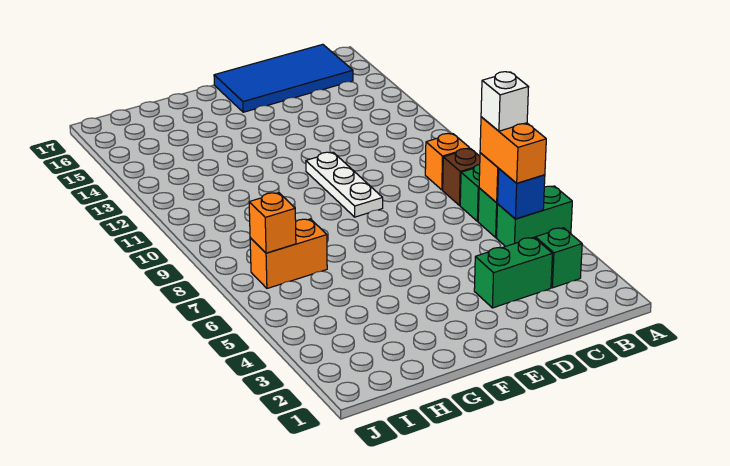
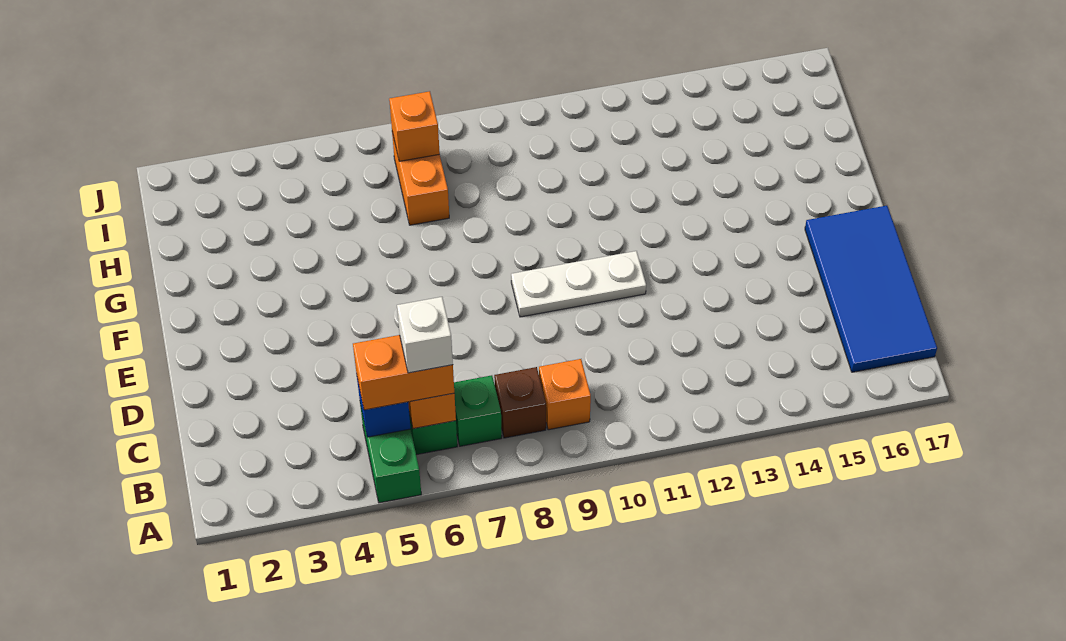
green brick B3 level 1 -> none
green brick C3:D3 level 1 -> none

